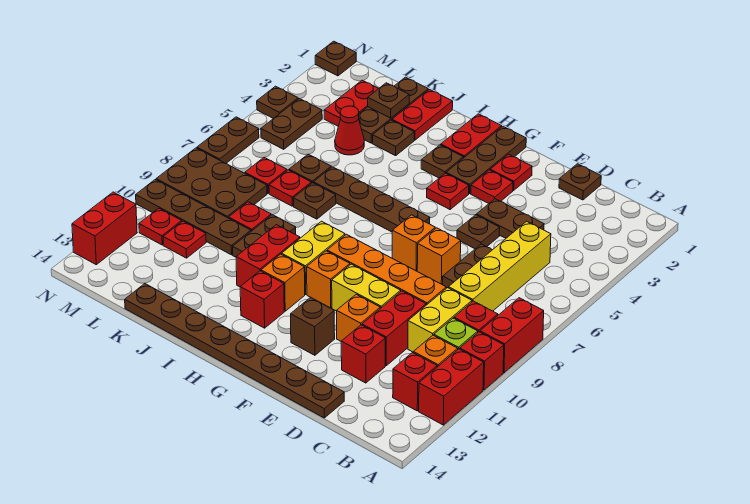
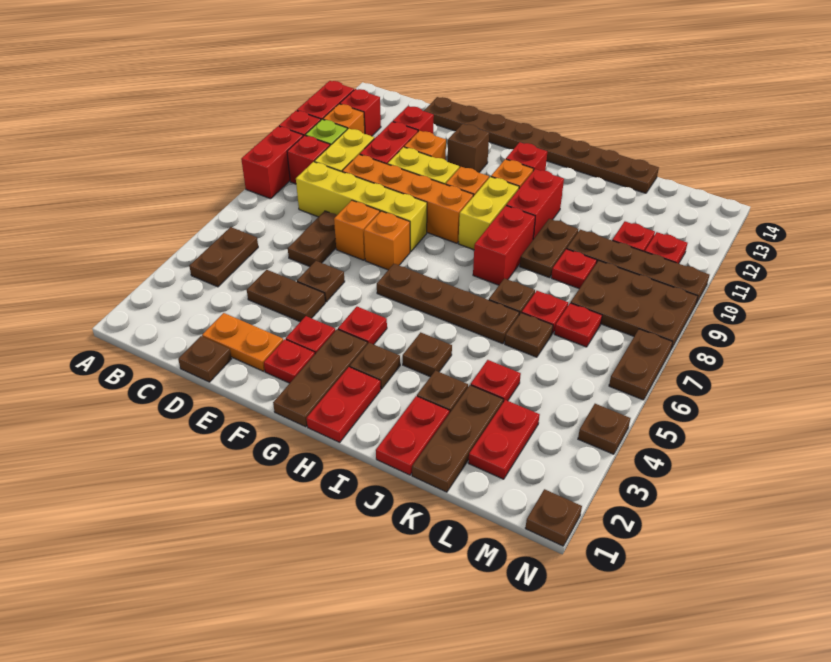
yellow brick C5:C8 level 1 -> yellow brick C8:F8 level 1
none -> orange plate D2:E2 level 1
brown plate K2 level 2 -> brown plate I4 level 1
red cone K4 level 1 -> red plate K4 level 1
brown plate M4:M5 level 1 -> brown plate B4:B5 level 1
red brick N12:N13 level 1 -> red brick I8:I9 level 1

